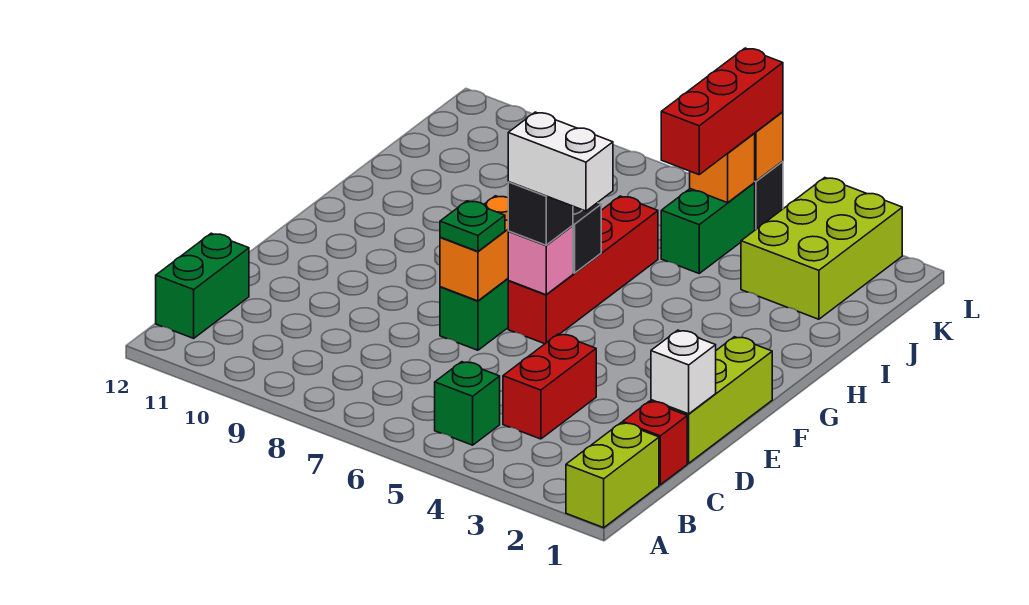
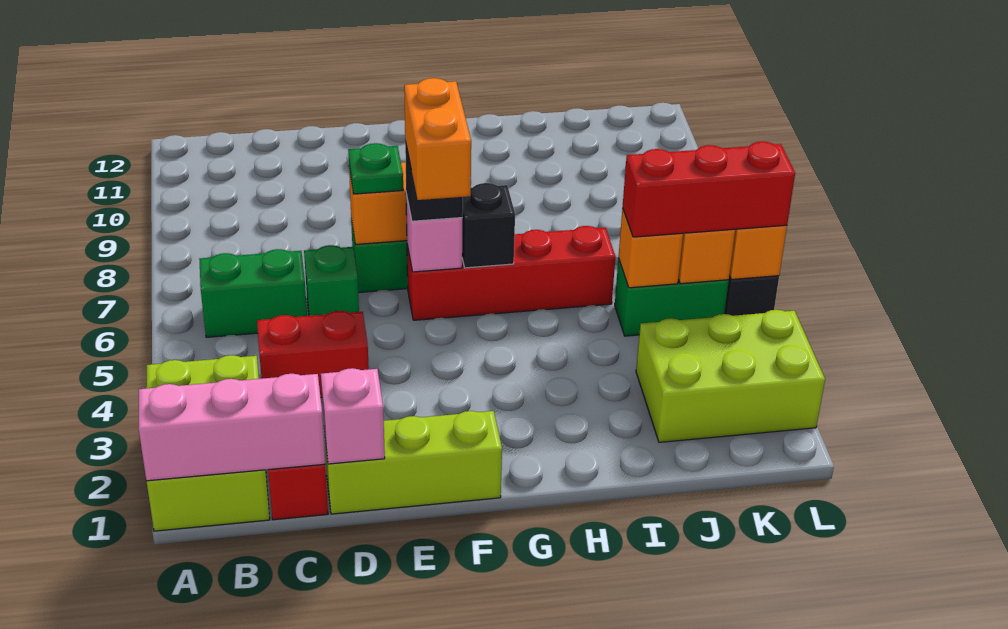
lime brick A1:B1 level 1 -> lime brick A1:B3 level 1
none -> pink brick A1:C1 level 2
green brick B5 level 1 -> green brick D6 level 1
green brick B12:C12 level 1 -> green brick B6:C6 level 1
white brick D1 level 2 -> pink brick D1 level 2
white brick F5:F6 level 4 -> orange brick F5:F6 level 4
none -> orange brick J5 level 2

